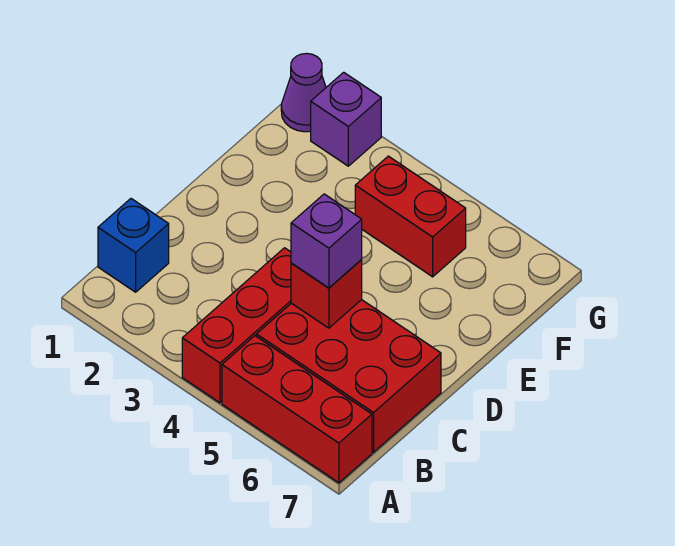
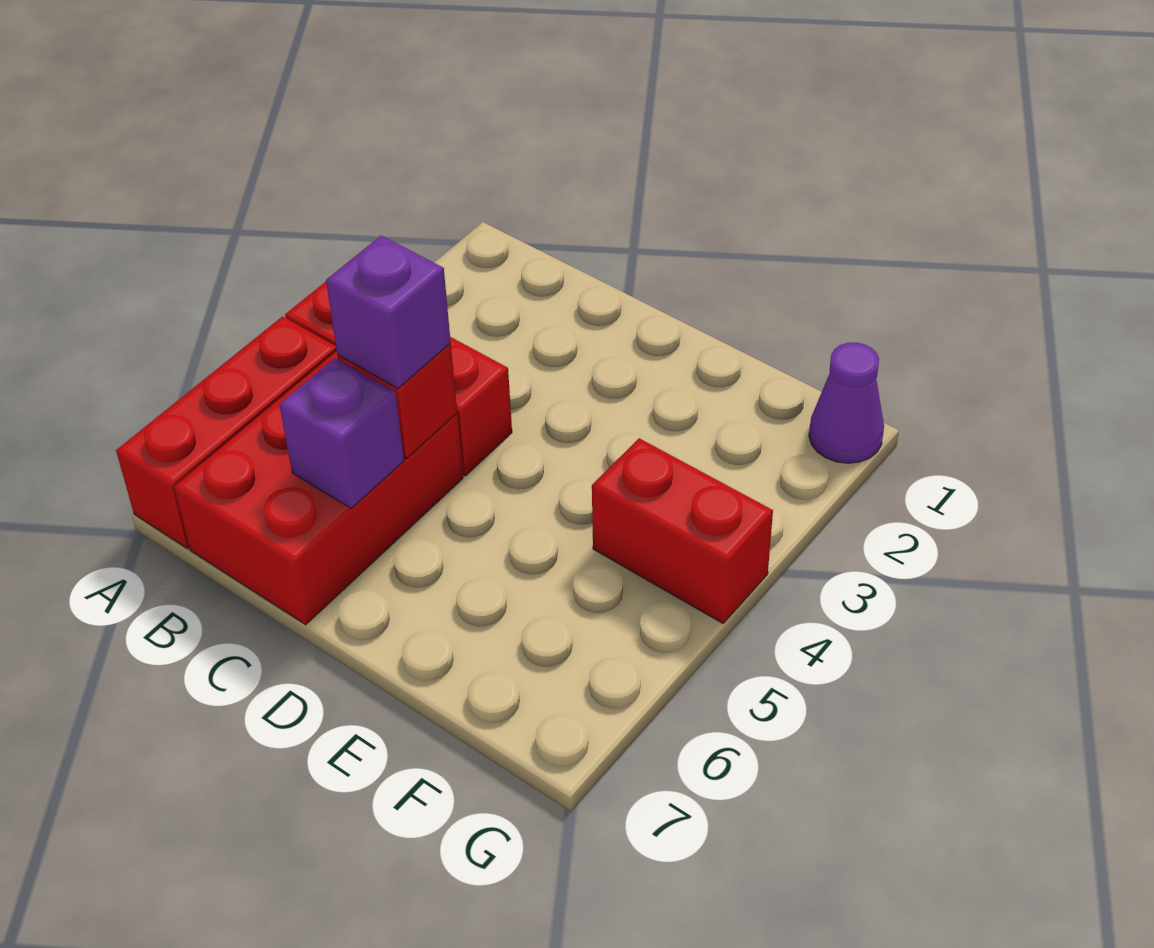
blue brick B1 level 1 -> none
red brick F4:F5 level 1 -> red brick F4:G4 level 1
purple brick G2 level 1 -> purple brick C6 level 2

